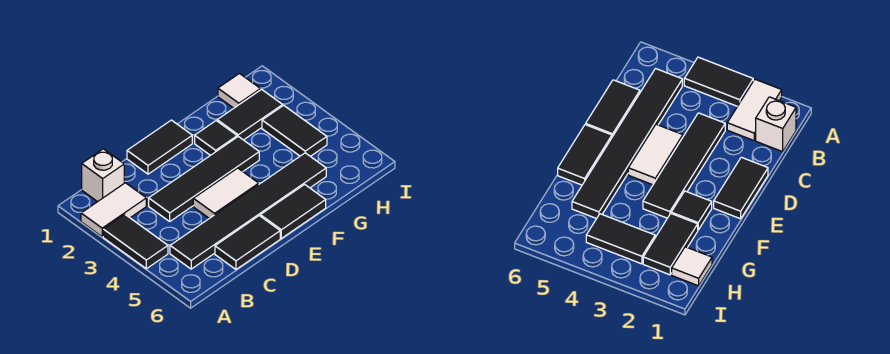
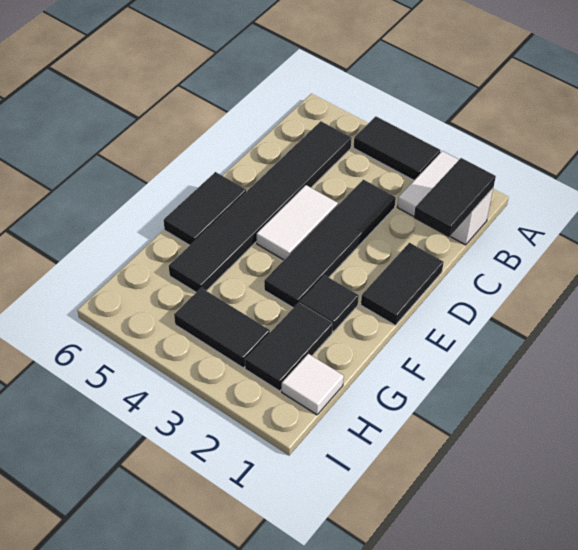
black tile C6:D6 level 1 -> black tile B1:C1 level 2

